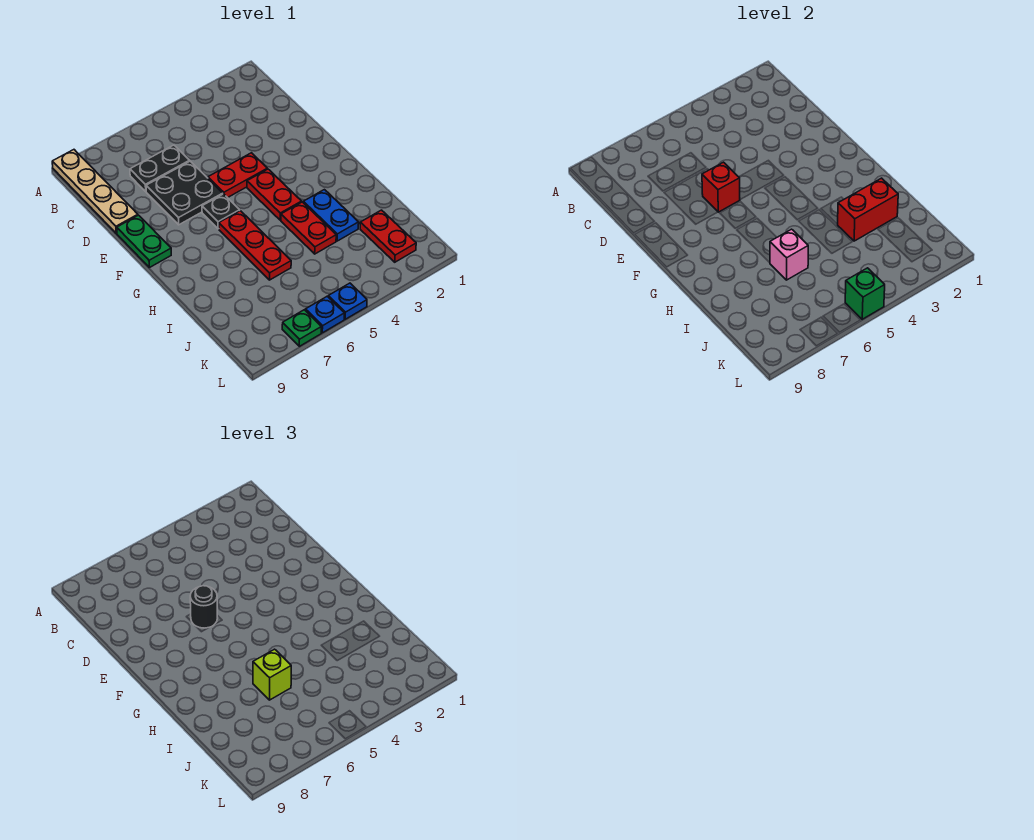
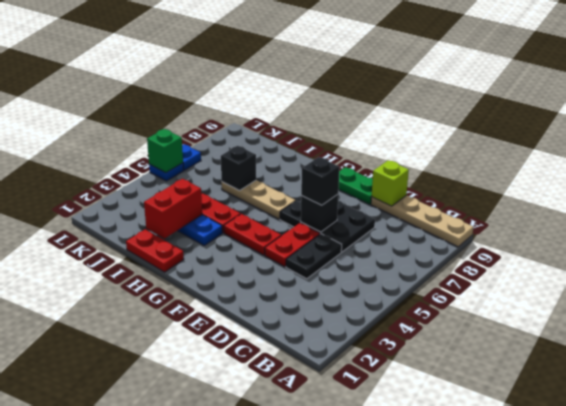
black plate C6:C7 level 1 -> black plate D4:D5 level 1
red brick E6 level 2 -> black brick E6 level 2
black round brick E6 level 3 -> black brick E6 level 3
red plate G6:I6 level 1 -> tan plate G6:I6 level 1
pink brick I6 level 2 -> black brick I6 level 2
lime brick I6 level 3 -> lime brick D9 level 2
red plate J2:K2 level 1 -> red plate H1:I1 level 1
green plate L7 level 1 -> none

